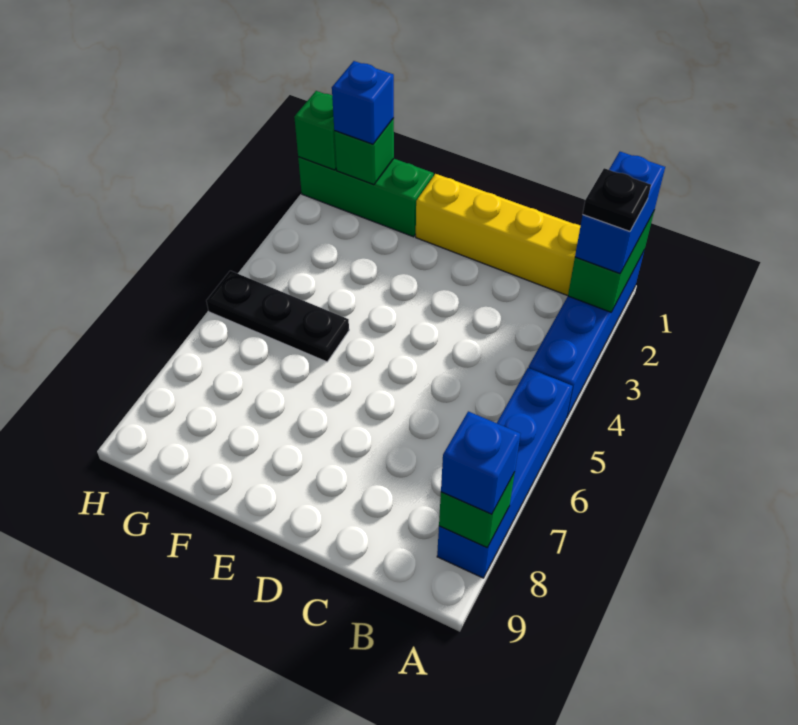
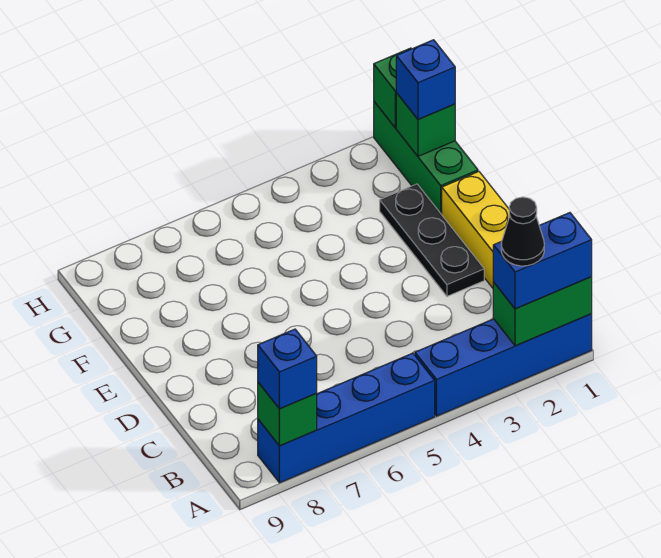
black plate A2 level 4 -> black cone A2 level 4
black plate F5:H5 level 1 -> black plate D2:F2 level 1

